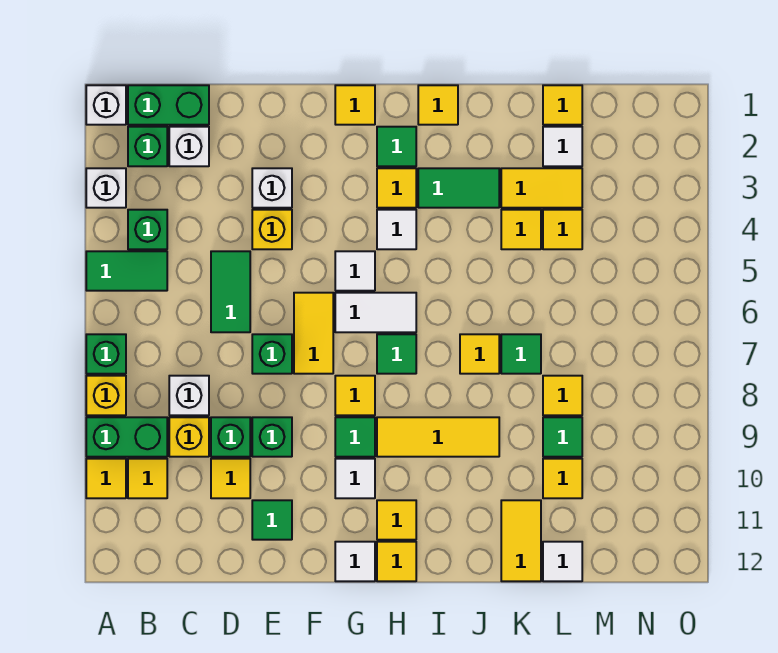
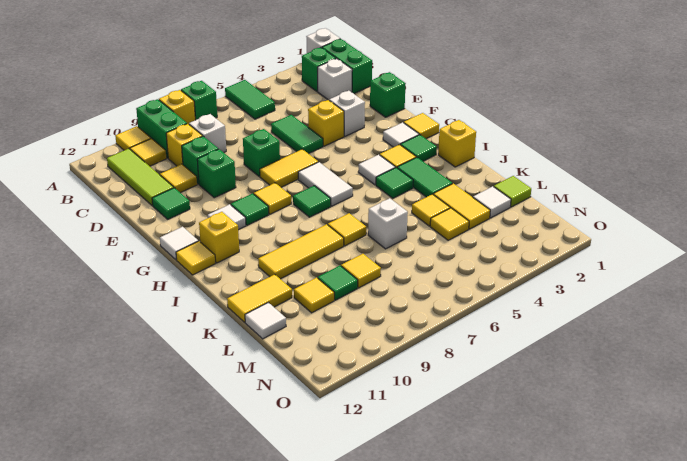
white brick A3 level 1 -> white brick K6 level 1
green brick B4 level 1 -> green brick E1 level 1
none -> lime tile B11:D11 level 1
green tile D5:D6 level 1 -> green tile D5:E5 level 1
white tile G5 level 1 -> white tile G2 level 1
yellow tile H9:J9 level 1 -> yellow tile J8:J10 level 1
yellow tile H11 level 1 -> yellow brick H11 level 1
yellow tile I1 level 1 -> yellow brick I1 level 1
green tile K7 level 1 -> green tile I4 level 1
yellow tile L1 level 1 -> lime tile L1 level 1

